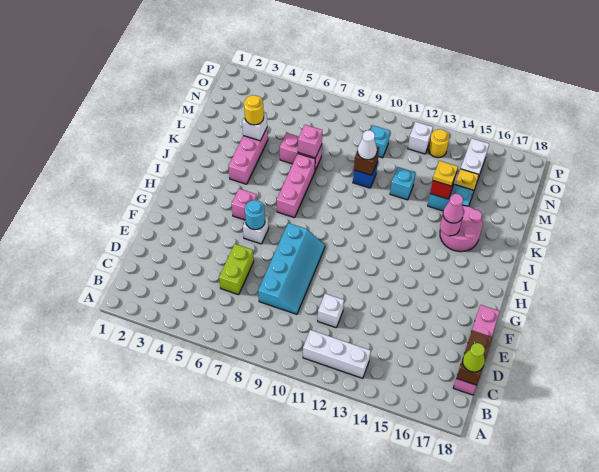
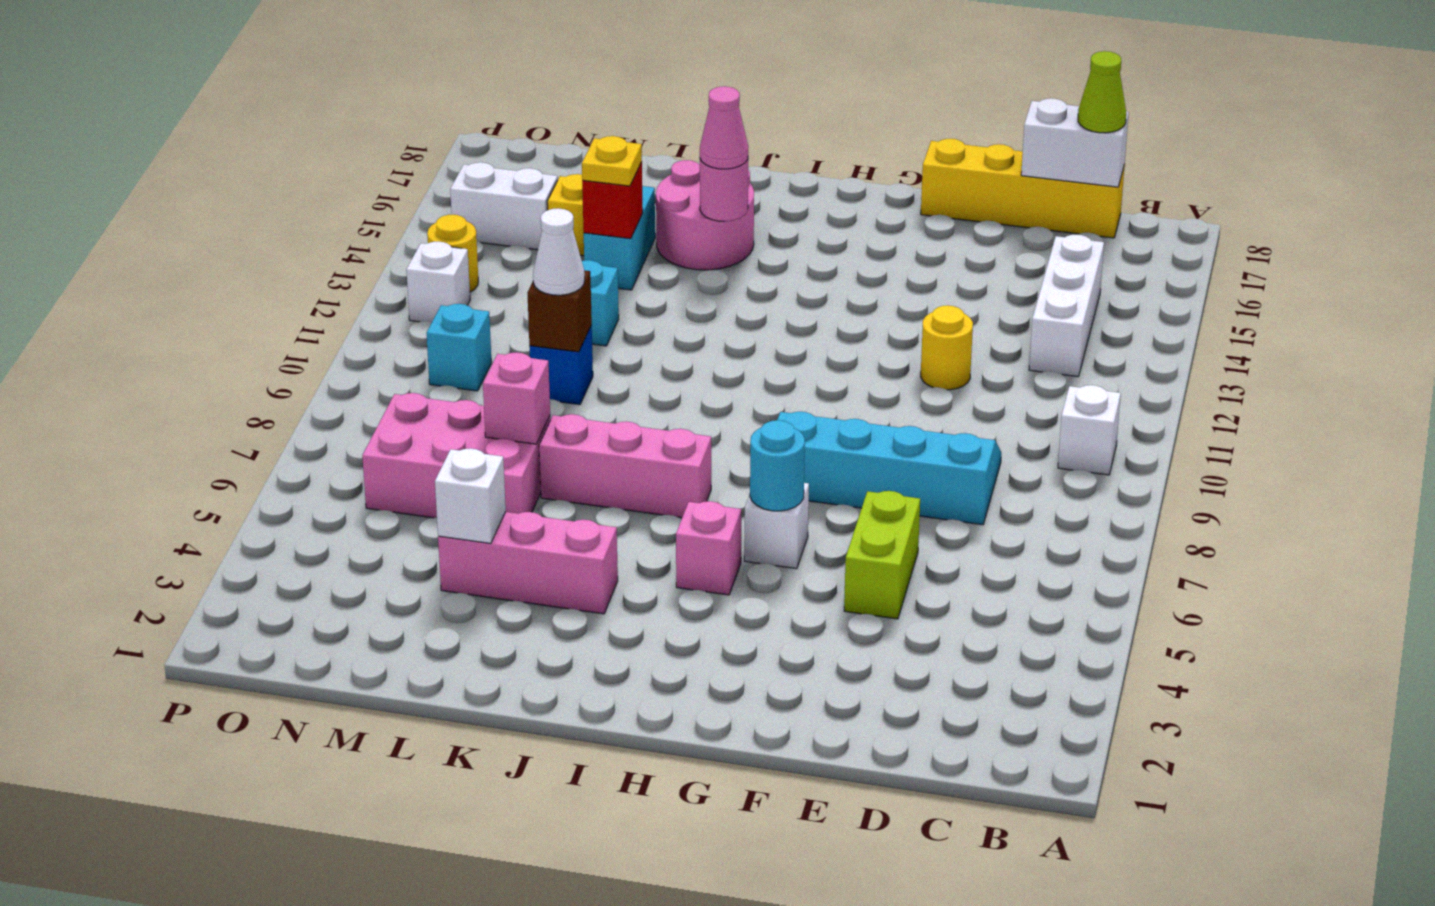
white brick B11:B13 level 1 -> white brick C13:C15 level 1
pink brick C18:F18 level 1 -> yellow brick C18:F18 level 1
brown brick C18:D18 level 2 -> white brick C18:D18 level 2
lime brick D6:E6 level 1 -> lime brick E5:E6 level 1
white brick D11 level 1 -> white brick B10 level 1
yellow round brick L4 level 3 -> yellow round brick E12 level 1
pink brick L6:L7 level 1 -> pink brick L6:N7 level 1

